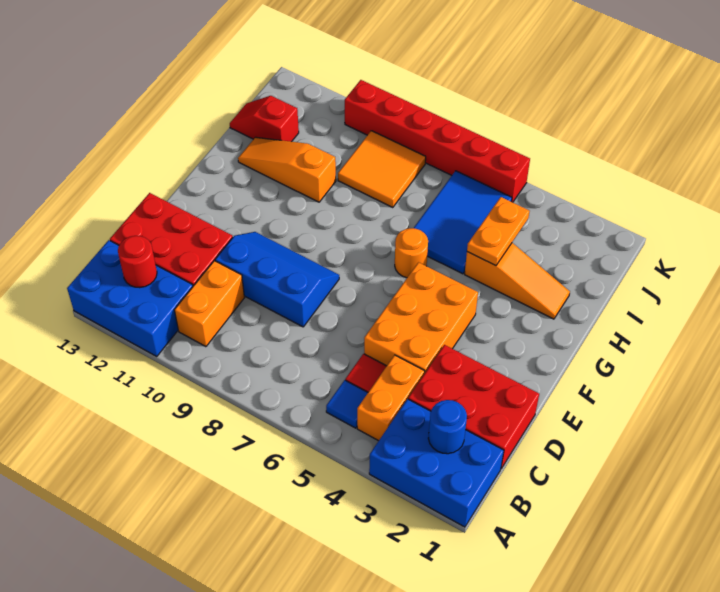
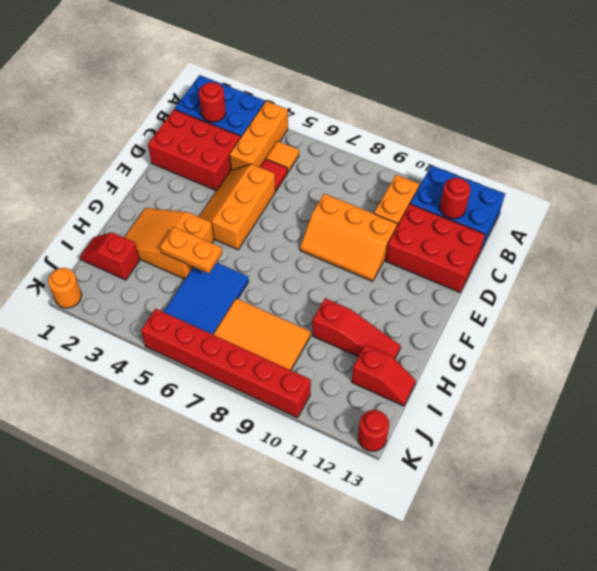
blue round brick B2 level 2 -> red round brick B2 level 2
orange brick B4:C4 level 1 -> orange brick A4:C4 level 1
blue tile B5 level 1 -> orange tile B5 level 1
orange brick D4:F5 level 1 -> orange slope D4:F5 level 1 top 5
blue slope D8:E10 level 1 top D -> orange slope D8:E10 level 1 top D
orange round brick G6 level 1 -> orange round brick K1 level 1
orange slope H2:H4 level 1 top 4 -> orange slope G2:H4 level 1 top 4
orange plate H4:I4 level 2 -> orange plate H4:H5 level 2
orange slope H10:H12 level 1 top 10 -> red slope H10:H12 level 1 top 10
none -> red slope I1:I2 level 1 top 2
orange tile I8:J9 level 1 -> orange tile I7:J9 level 1
none -> red round brick K13 level 1

